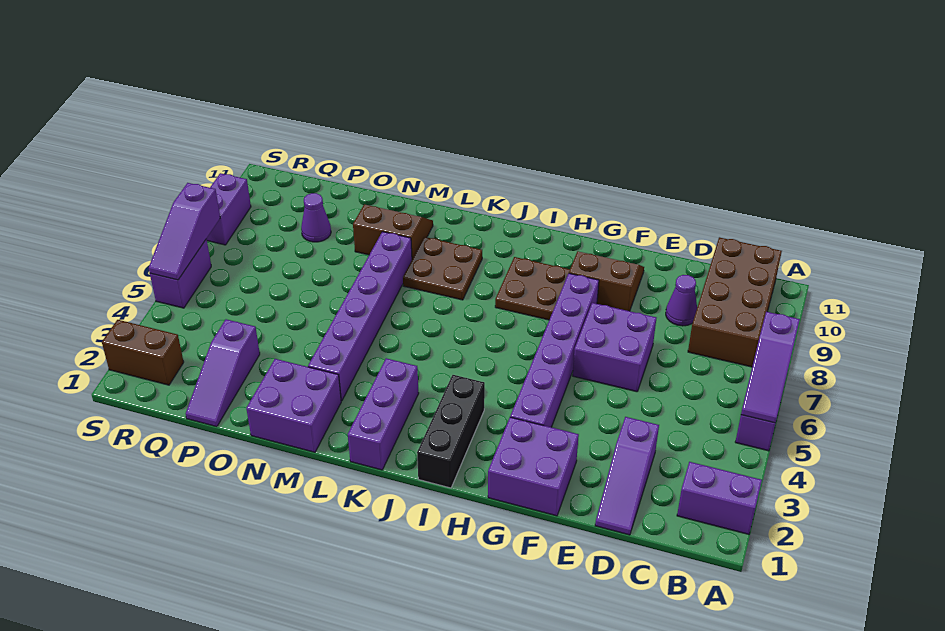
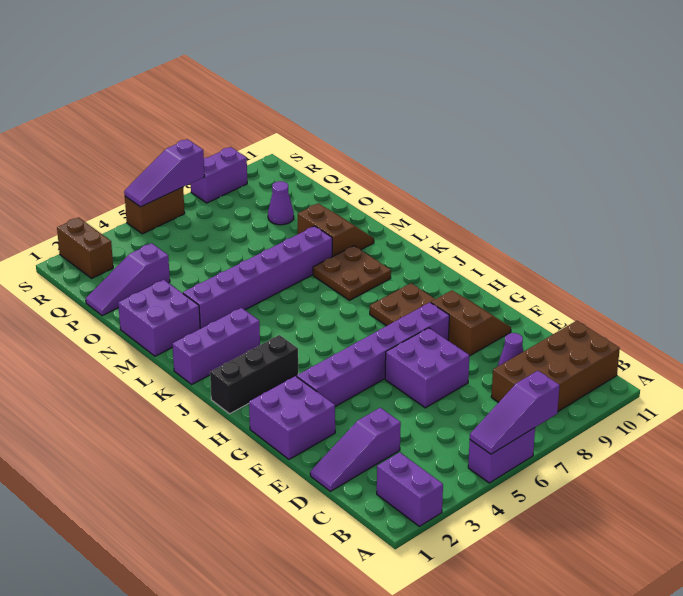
purple brick S5:S6 level 1 -> brown brick S5:S6 level 1

